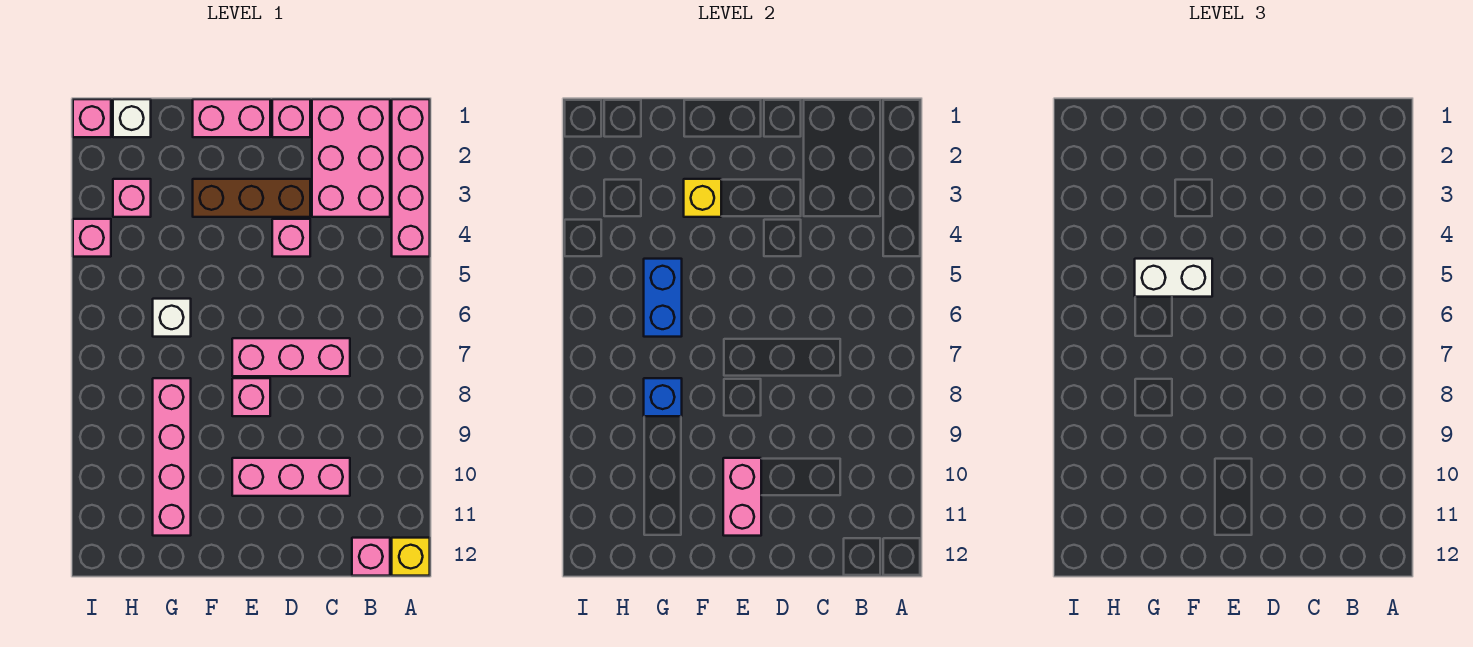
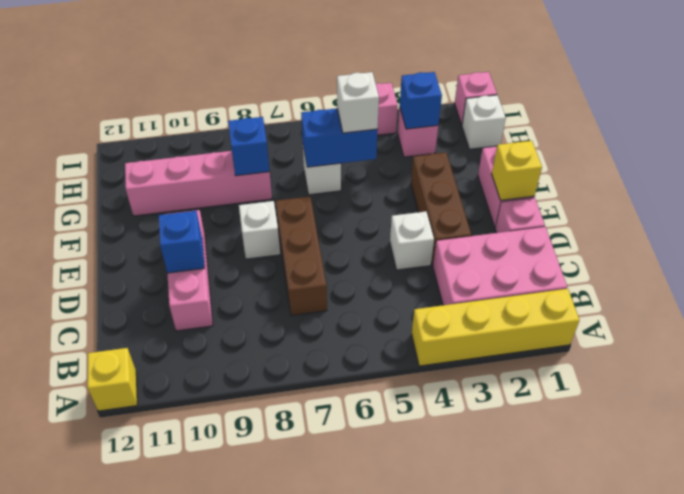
pink brick A1:A4 level 1 -> yellow brick A1:A4 level 1
pink brick B12 level 1 -> none
pink brick C7:E7 level 1 -> brown brick C7:E7 level 1
pink brick D4 level 1 -> white brick D4 level 1
none -> blue brick D10 level 2
pink brick E8 level 1 -> white brick E8 level 1
pink brick E10:E11 level 2 -> none
yellow brick F3 level 2 -> yellow brick E1 level 2
white brick F5:G5 level 3 -> white brick G5 level 3
none -> blue brick H3 level 2

